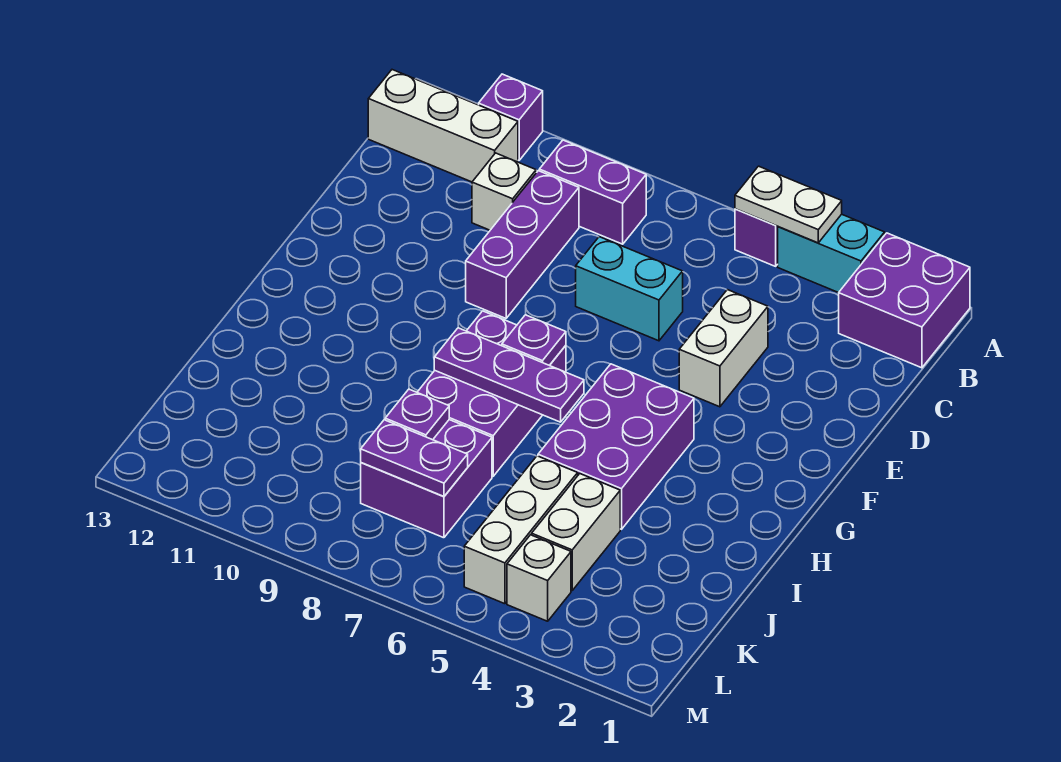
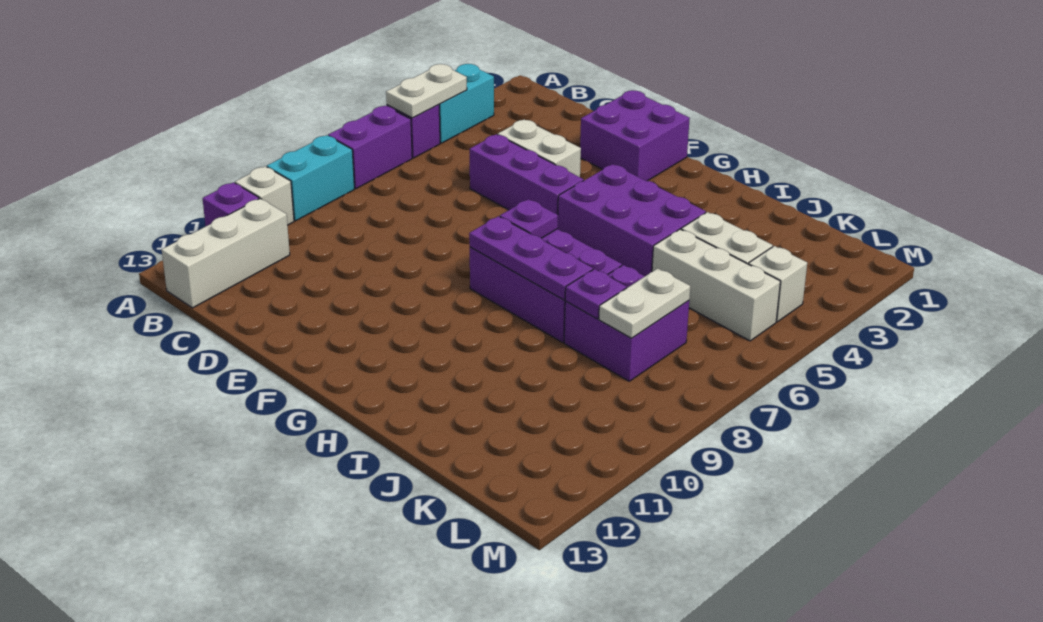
purple brick A1:B2 level 1 -> purple brick E1:F2 level 1
purple brick B8:B9 level 1 -> purple brick A6:A7 level 1
purple brick C9:E9 level 1 -> purple brick D5:F5 level 1
white brick C10 level 1 -> white brick A10 level 1
cyan brick D6:D7 level 1 -> cyan brick A8:A9 level 1
purple plate H6:H8 level 2 -> purple plate G8:I8 level 2
purple plate K7:K8 level 2 -> white plate K7:K8 level 2

